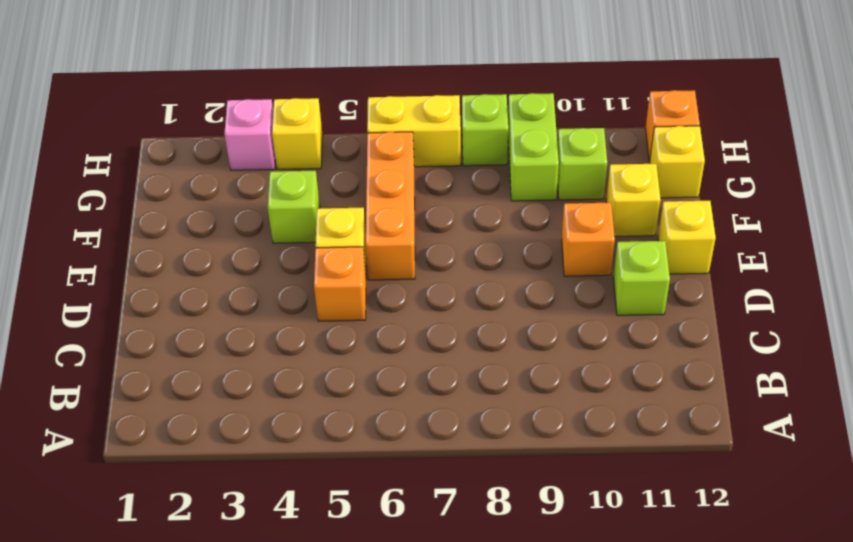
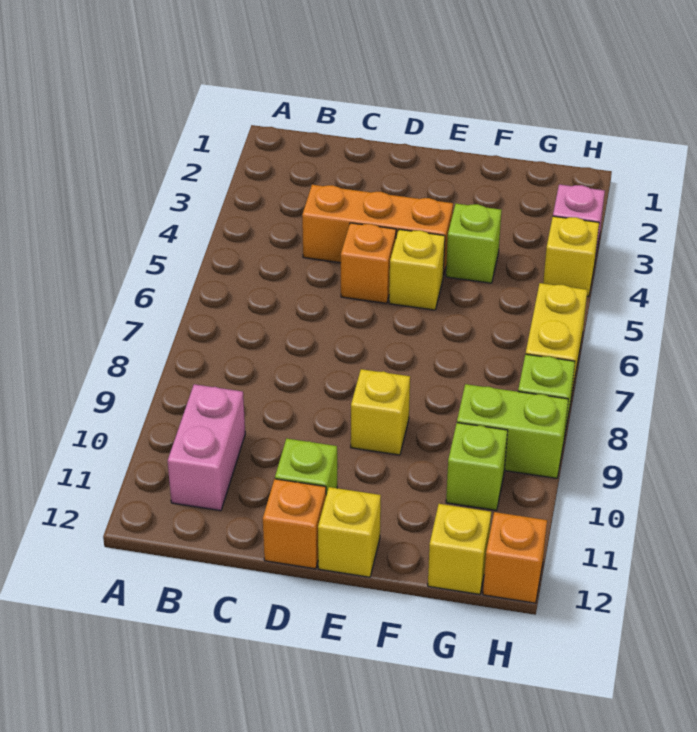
none -> pink brick B10:B11 level 1
orange brick E6:G6 level 1 -> orange brick C4:E4 level 1
orange brick E10 level 1 -> orange brick D12 level 1
yellow brick F11 level 1 -> yellow brick E9 level 1

